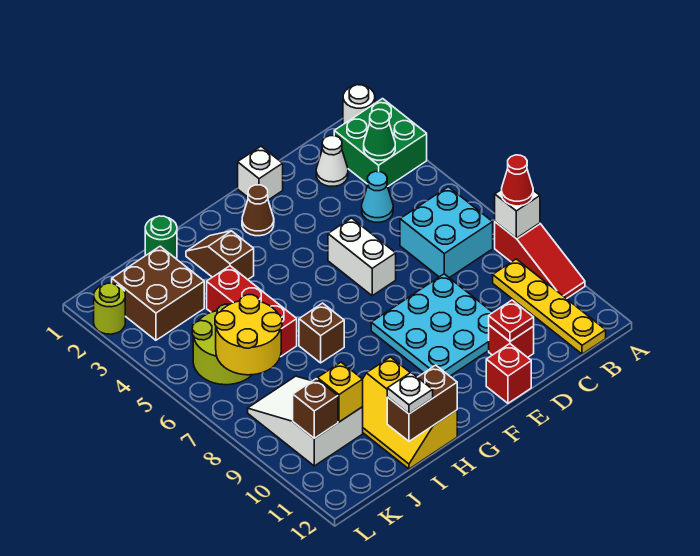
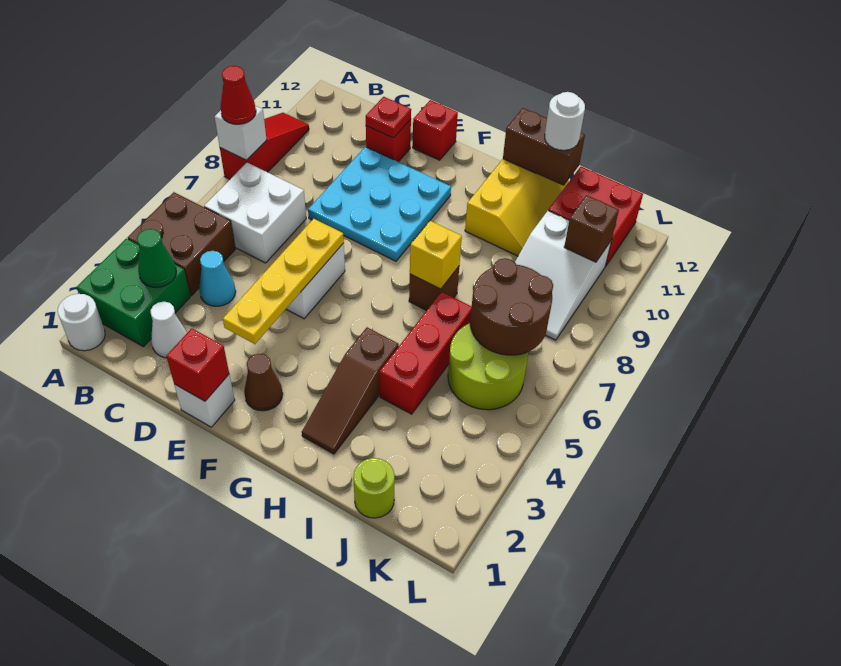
cyan brick B6:C7 level 1 -> white brick B6:C7 level 1
yellow plate B9:B12 level 1 -> yellow plate E3:E6 level 2
none -> red brick E1 level 2
brown slope H2:H3 level 1 top 3 -> brown slope H2:H4 level 1 top 4
green round brick I1 level 1 -> none
white plate I12 level 3 -> white round brick I12 level 3
brown brick J2:K3 level 1 -> brown brick A4:B5 level 1
yellow round brick J6:K7 level 2 -> brown round brick J6:K7 level 2
yellow brick J10 level 2 -> yellow brick H7 level 2
none -> red brick J11:K12 level 1
lime round brick L2 level 1 -> lime round brick J1 level 1

